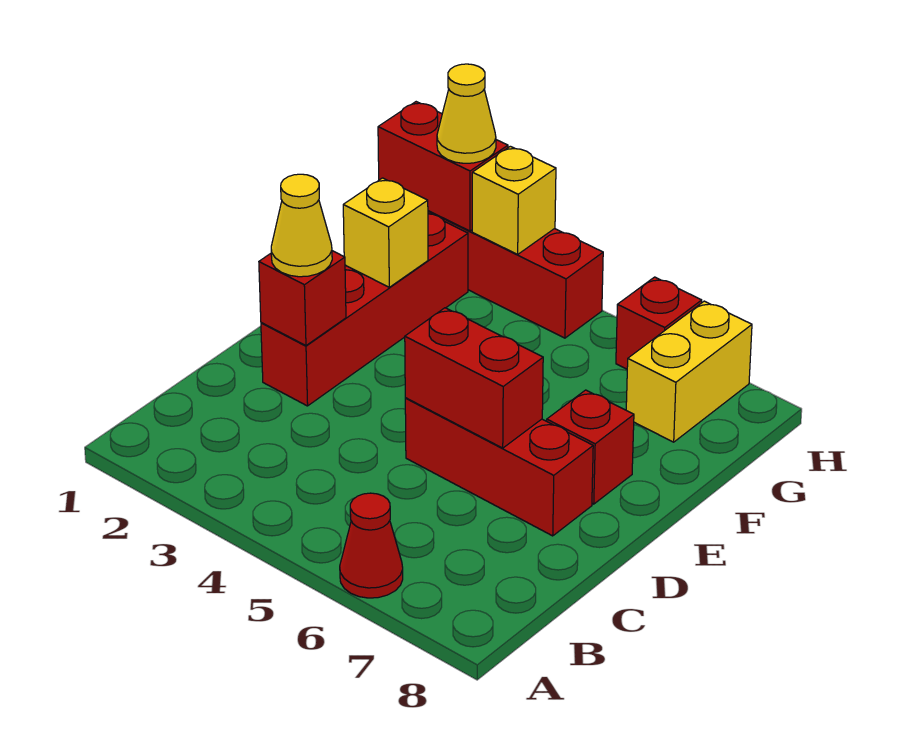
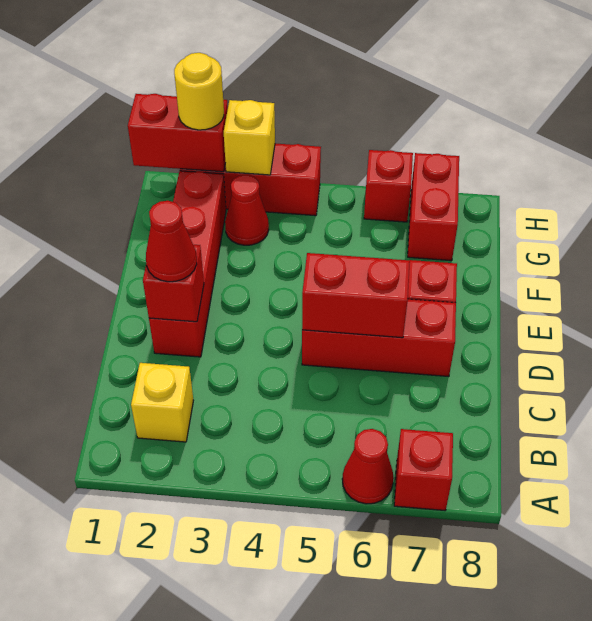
none -> red brick A7 level 1
yellow cone D2 level 3 -> red cone D2 level 3
yellow brick F2 level 2 -> yellow brick B2 level 1
none -> red cone G3 level 1
yellow brick G7:H7 level 1 -> red brick G7:H7 level 1
yellow cone H2 level 3 -> yellow round brick H2 level 3

